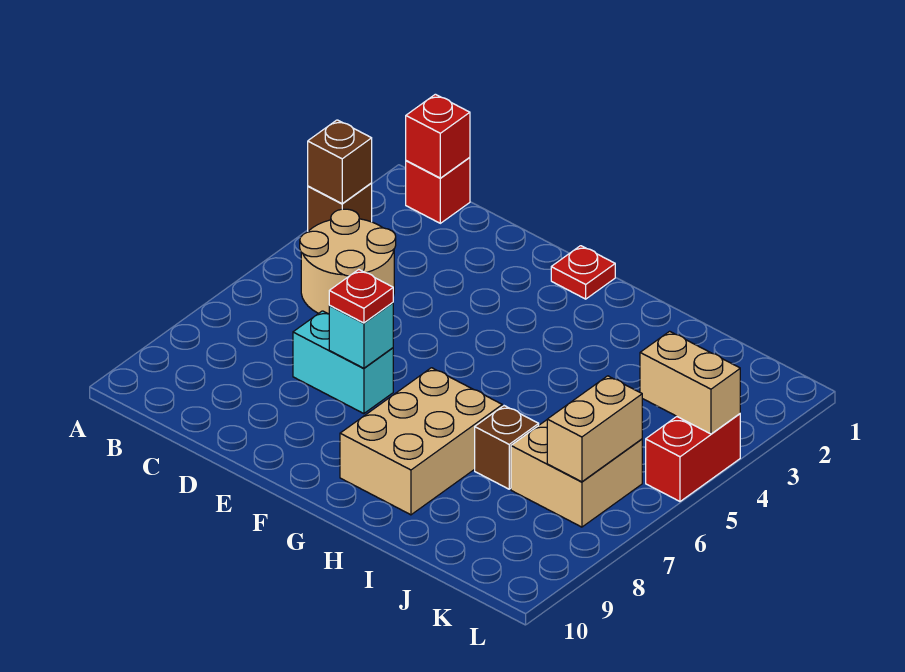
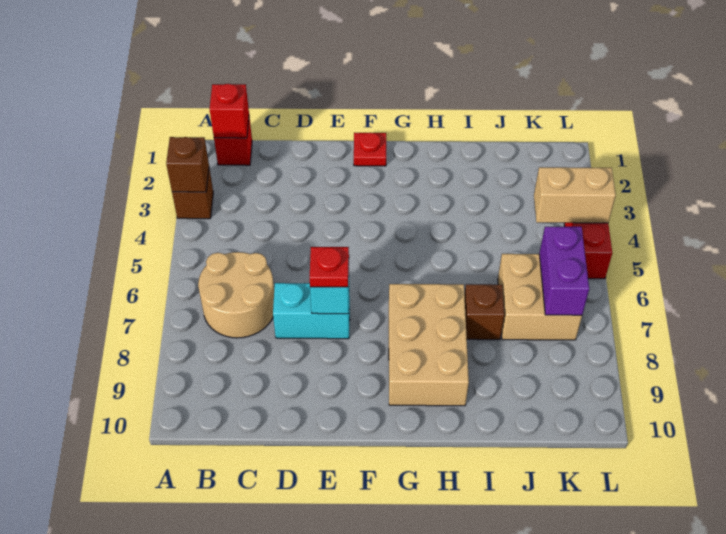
tan round brick B4:C5 level 1 -> tan round brick B6:C7 level 1
tan brick K6:K7 level 2 -> purple brick K6:K7 level 2

